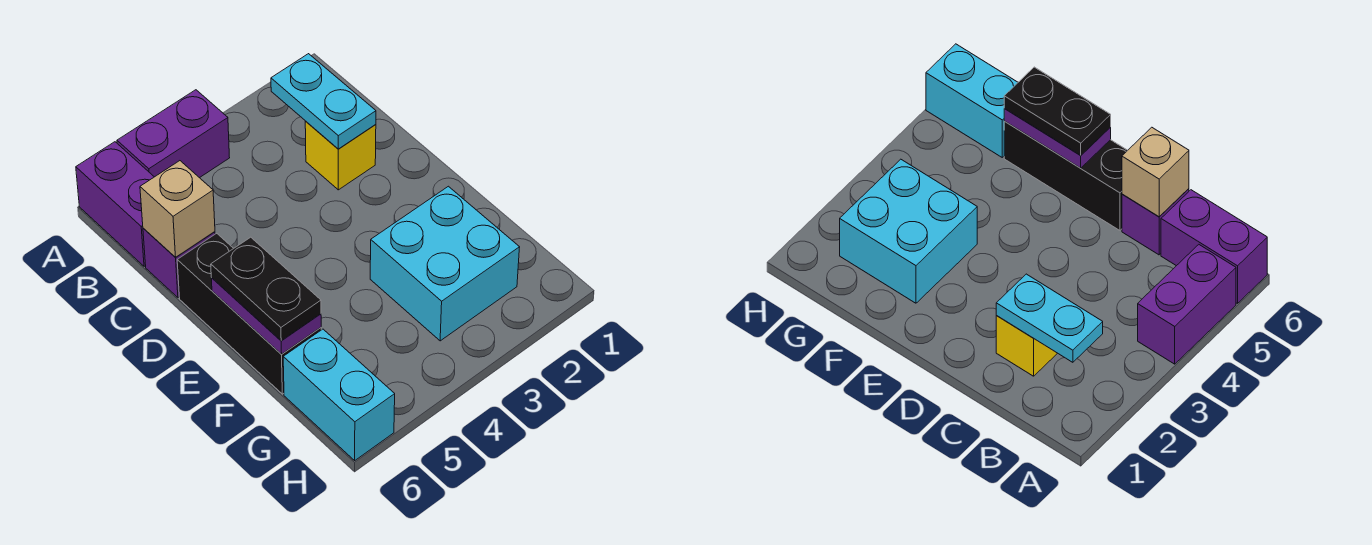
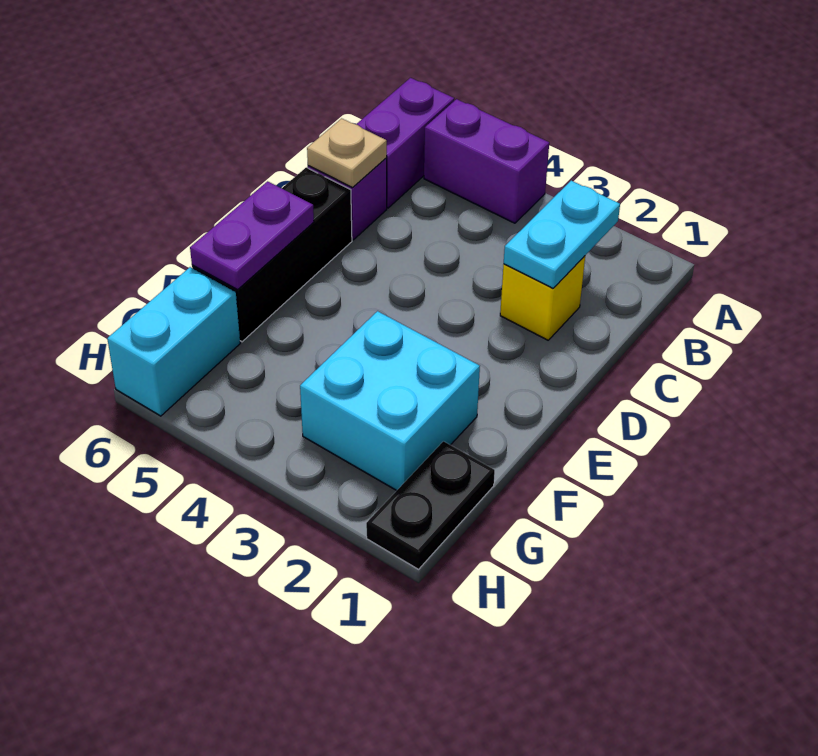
tan brick C6 level 2 -> tan plate C6 level 2
black plate E6:F6 level 3 -> black plate G1:H1 level 1

